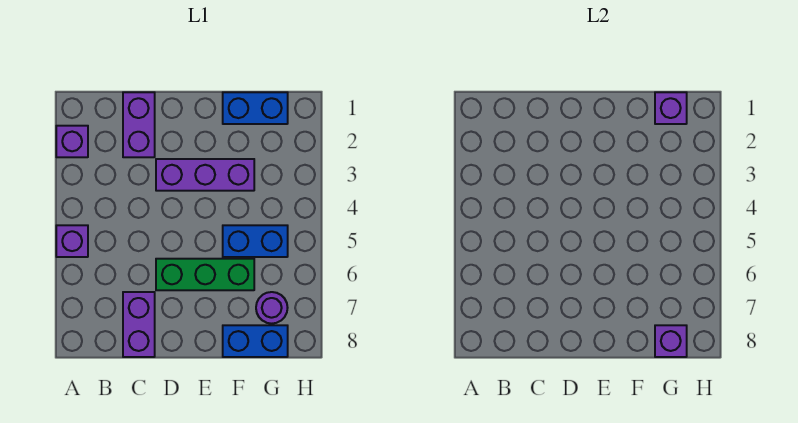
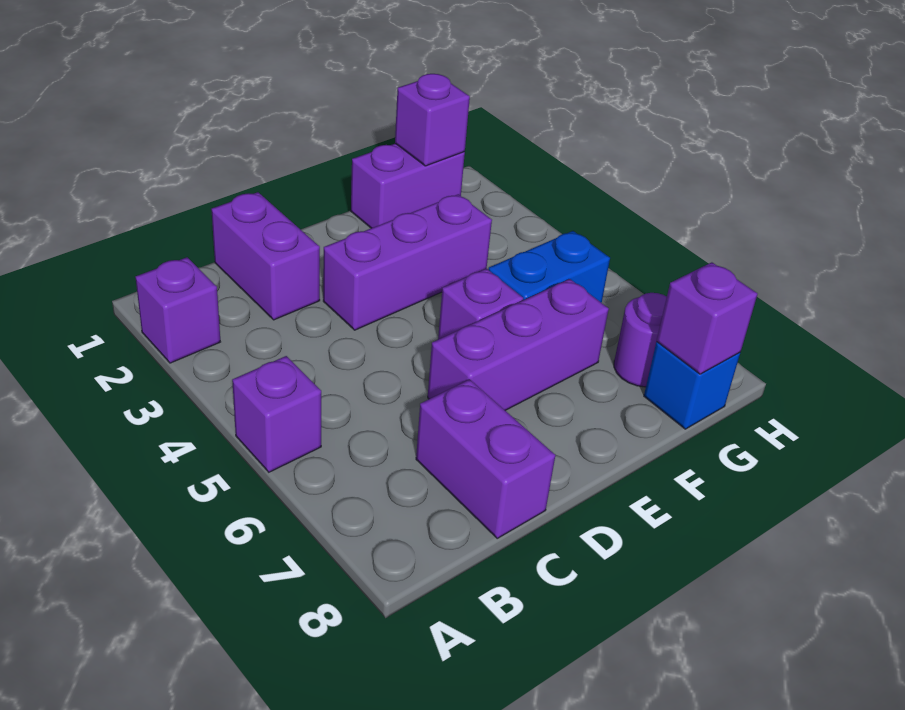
green brick D6:F6 level 1 -> purple brick D6:F6 level 1
none -> purple brick E5 level 1
blue brick F1:G1 level 1 -> purple brick F1:G1 level 1
blue brick F8:G8 level 1 -> blue brick G8 level 1

